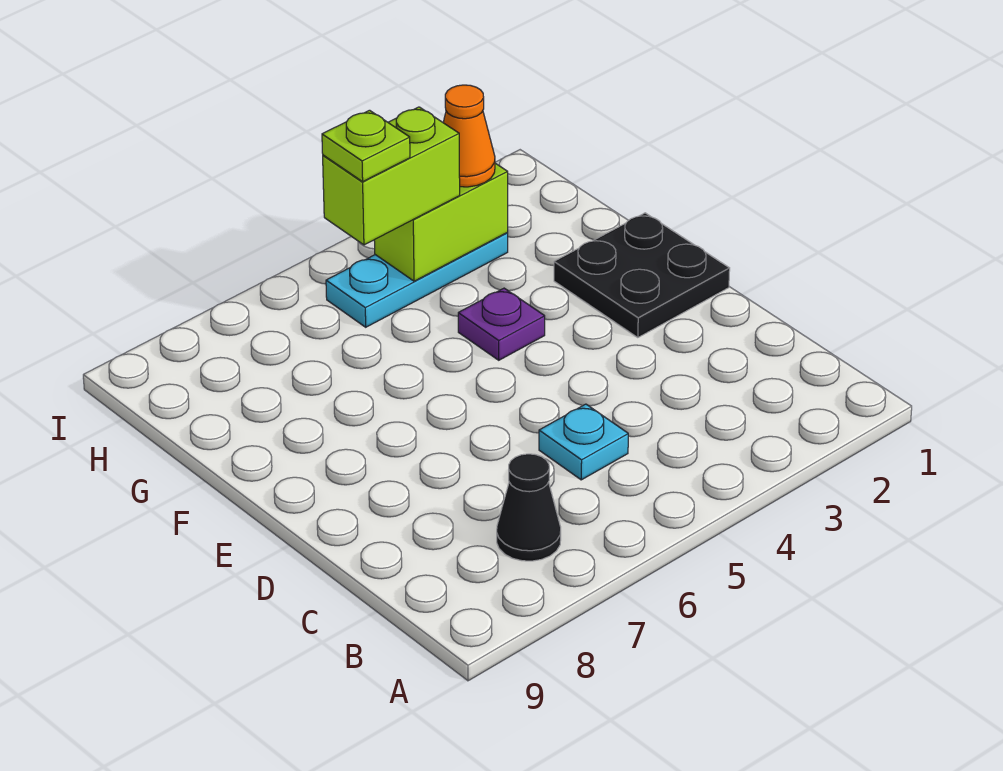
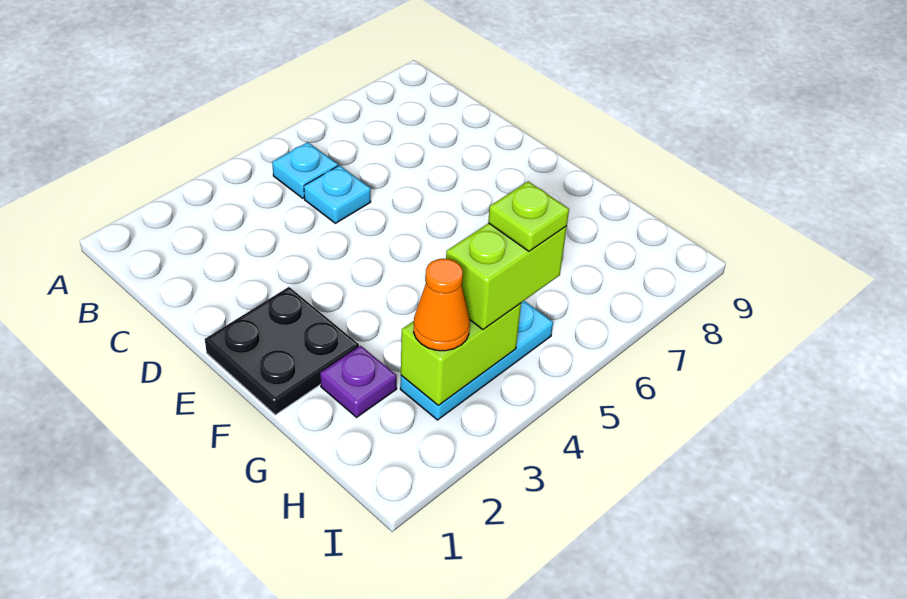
none -> cyan plate B5 level 1
black cone B7 level 1 -> none
purple plate F4 level 1 -> purple plate G2 level 1

